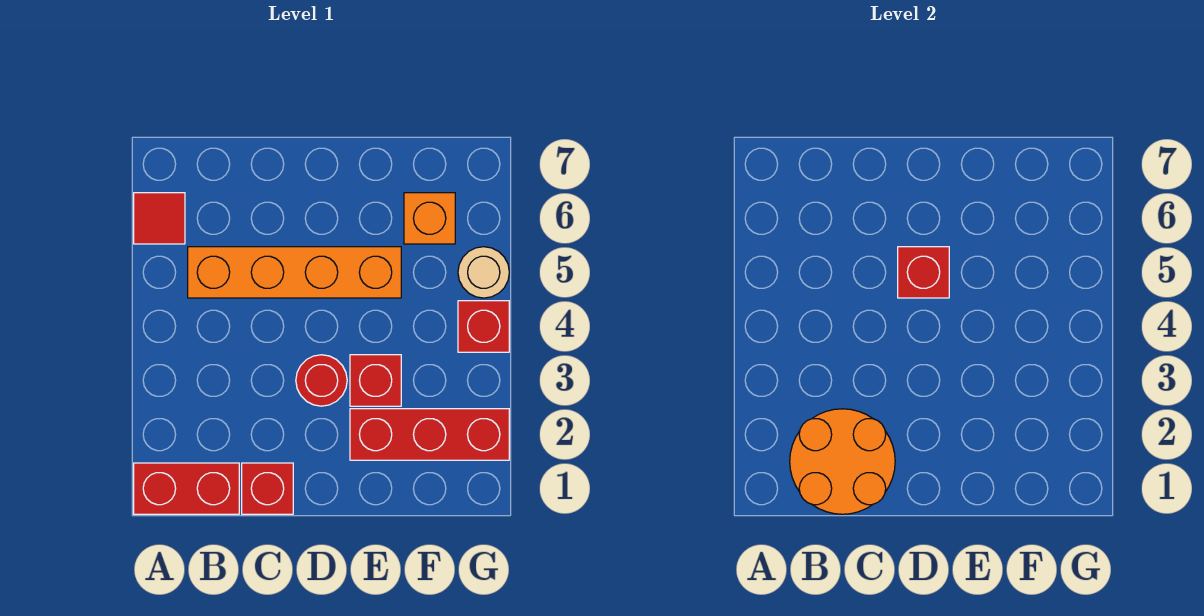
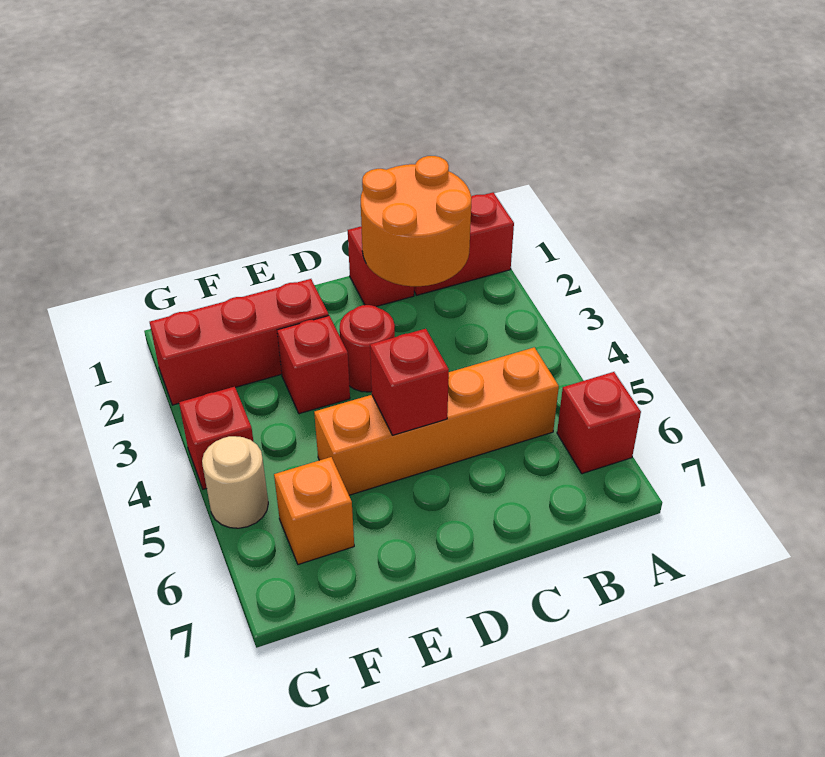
red tile A6 level 1 -> red brick A6 level 1

